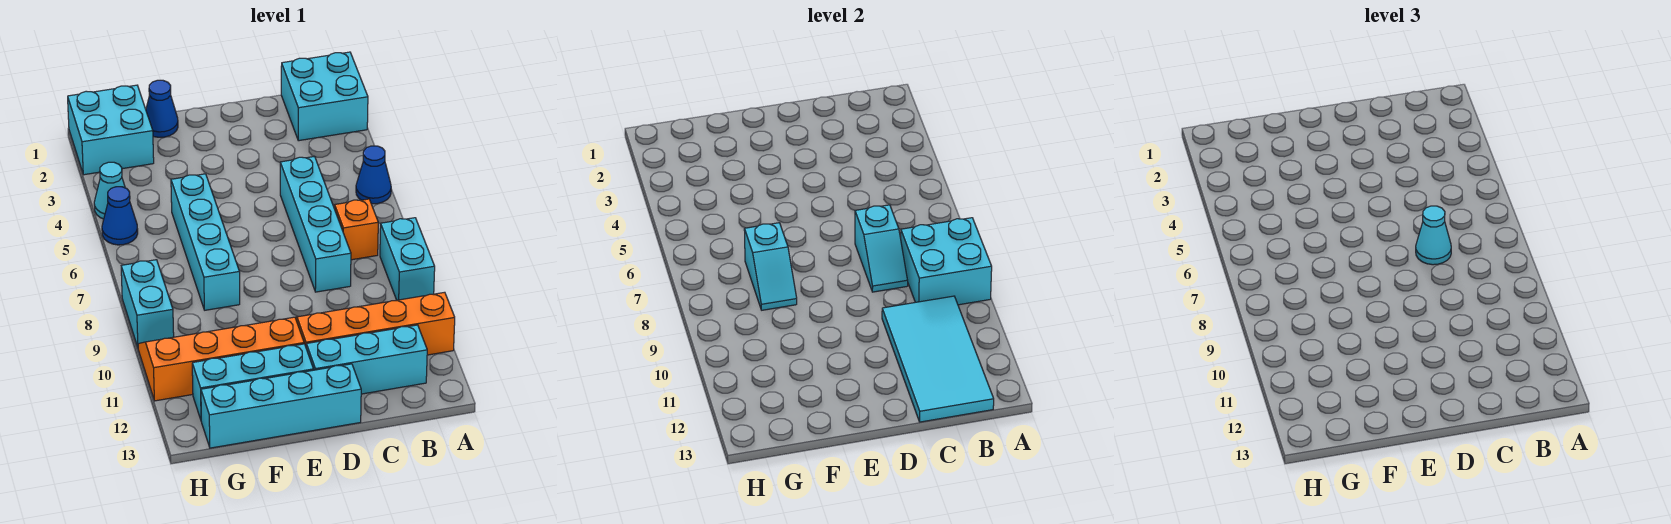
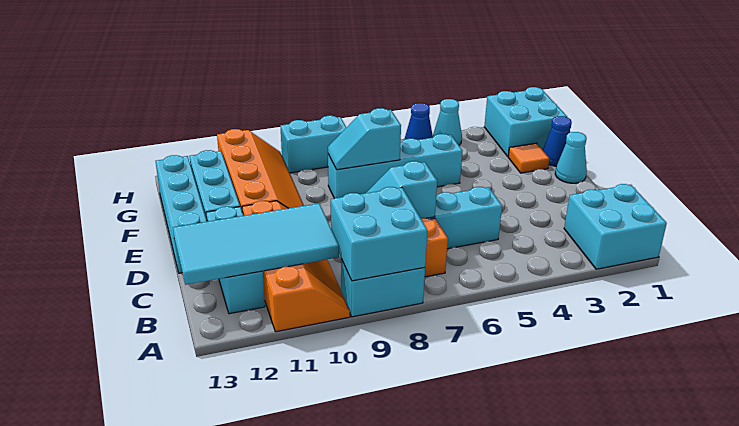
blue cone A5 level 1 -> none
cyan cone C7 level 3 -> cyan cone E1 level 1
none -> orange tile F2 level 1

